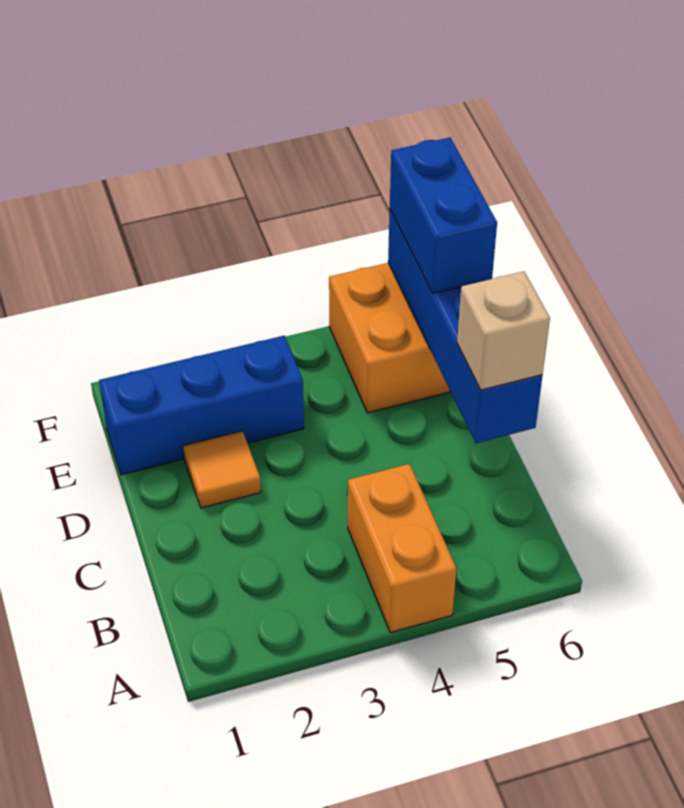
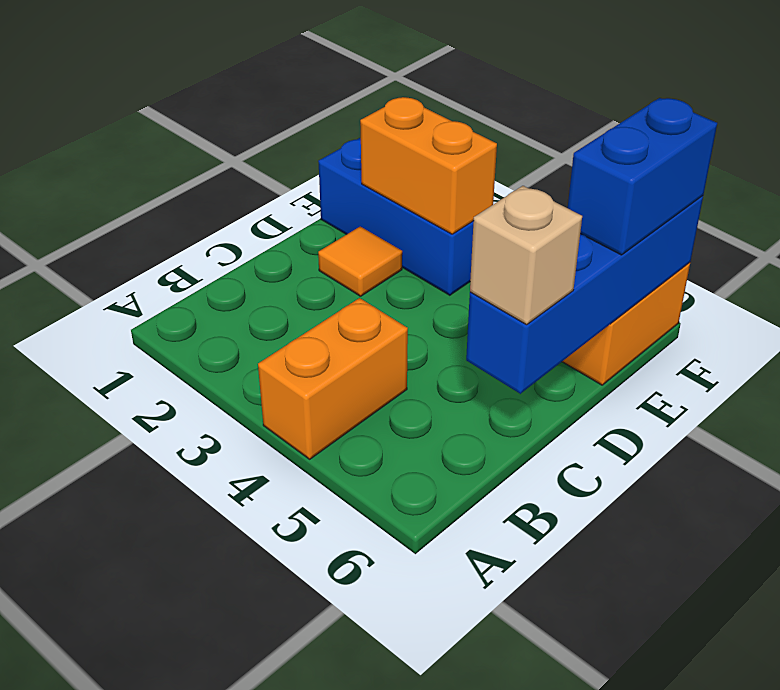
none -> orange brick E2:E3 level 2

